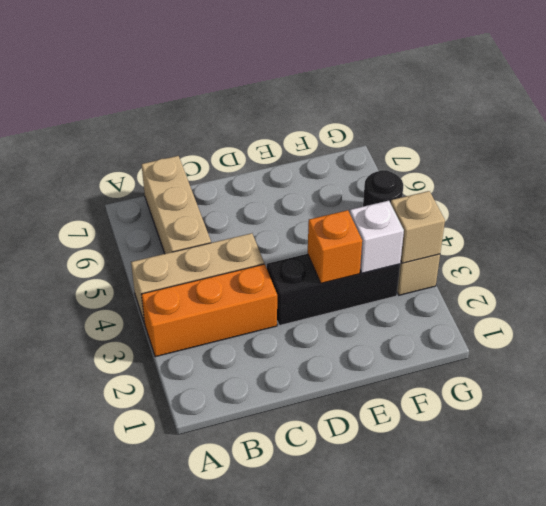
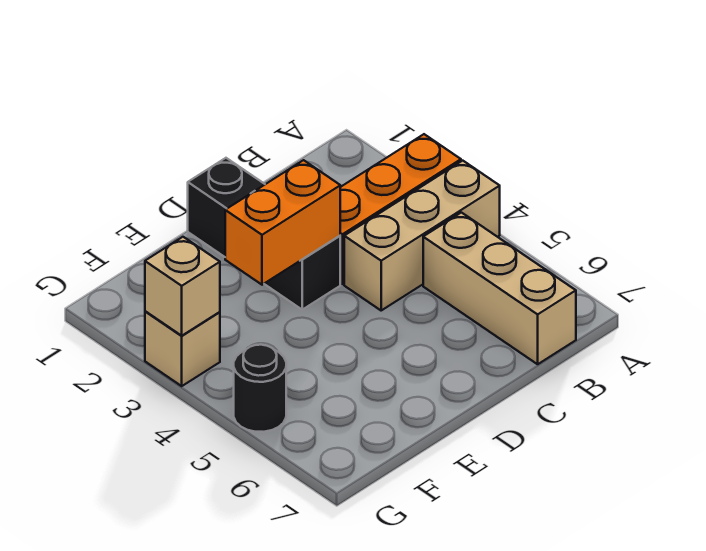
black brick D3:F3 level 1 -> black brick D1:D3 level 1
orange brick E3 level 2 -> orange brick D3:E3 level 2
white brick F3 level 2 -> none

